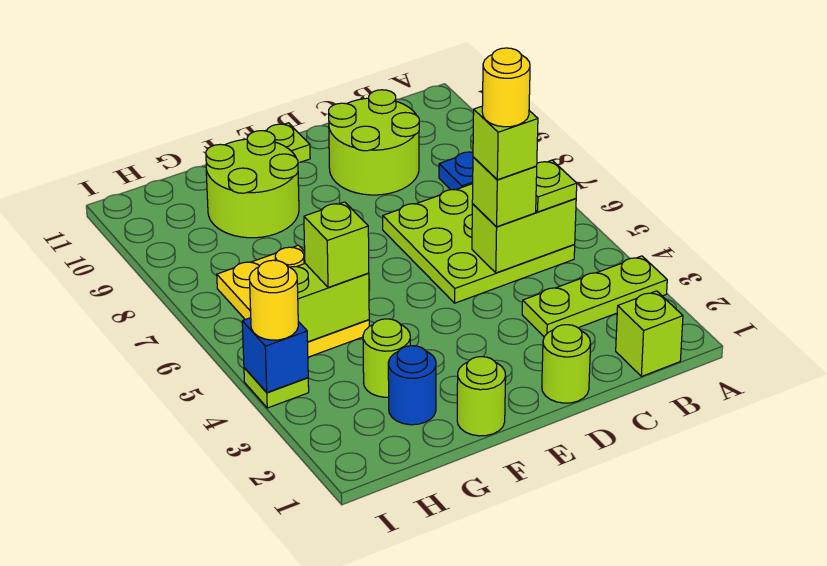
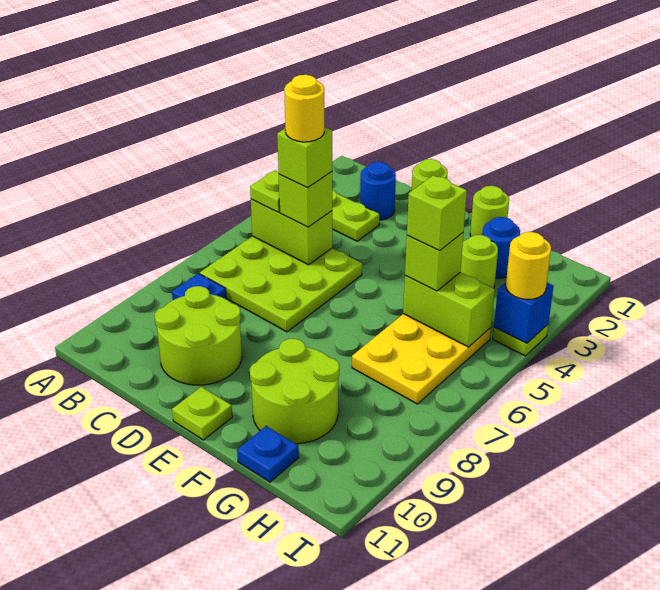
lime brick B1 level 1 -> lime brick G5 level 4
none -> blue round brick C2 level 1
none -> blue plate G11 level 1

